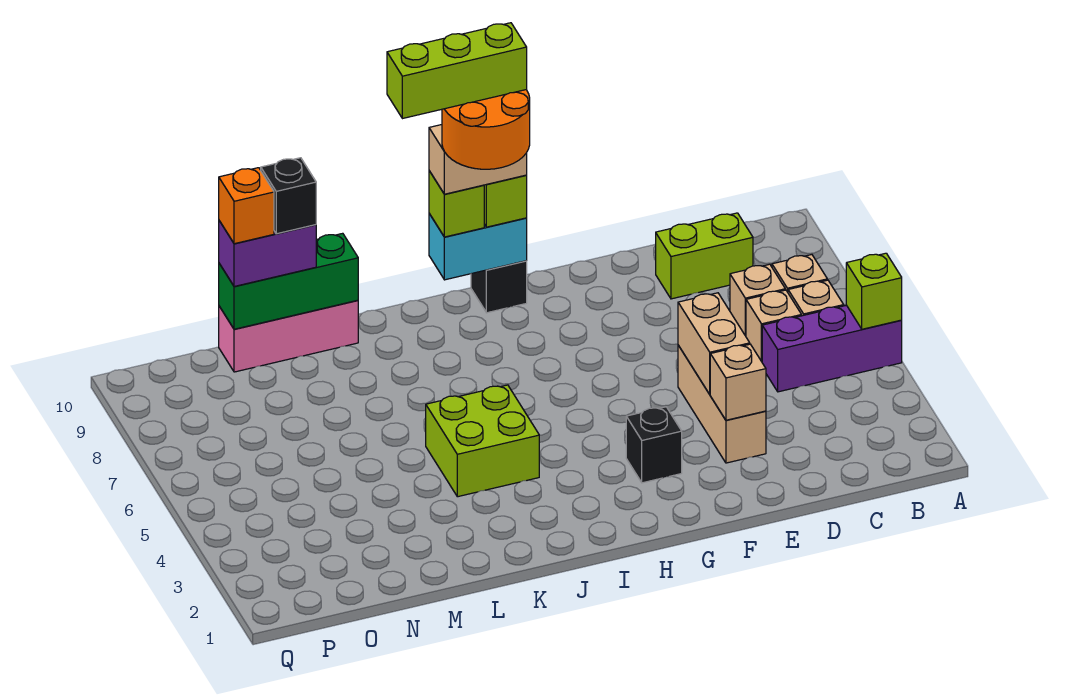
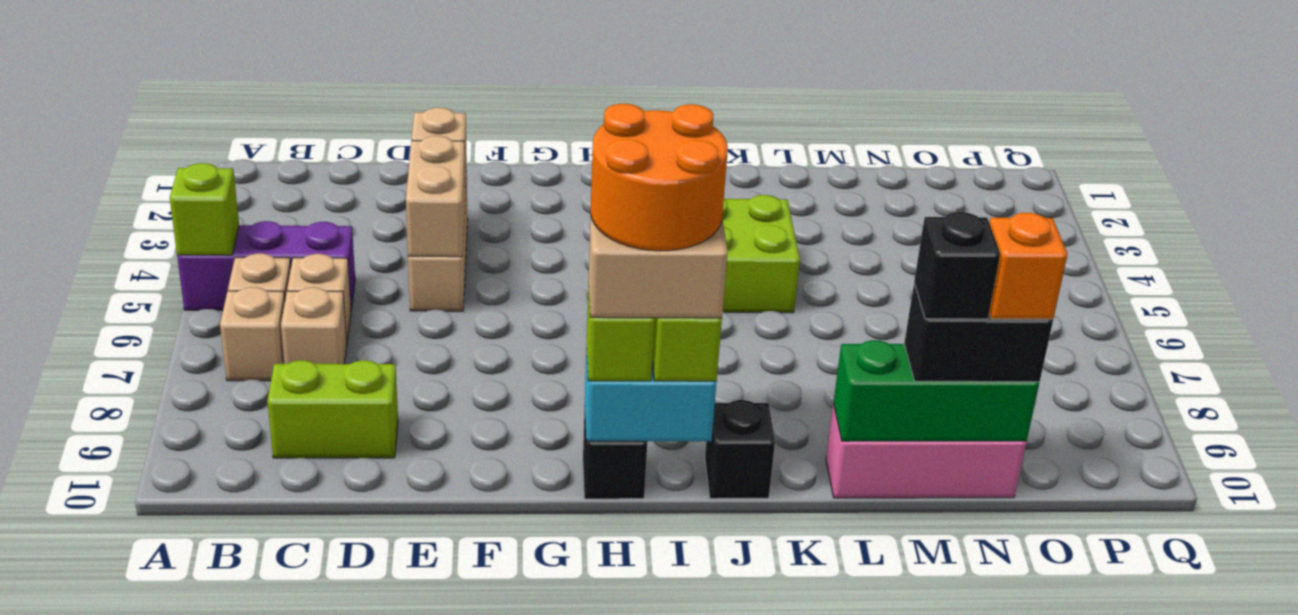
black brick G3 level 1 -> black brick J10 level 1
lime brick H10:J10 level 6 -> none
purple brick M10:N10 level 3 -> black brick M10:N10 level 3

